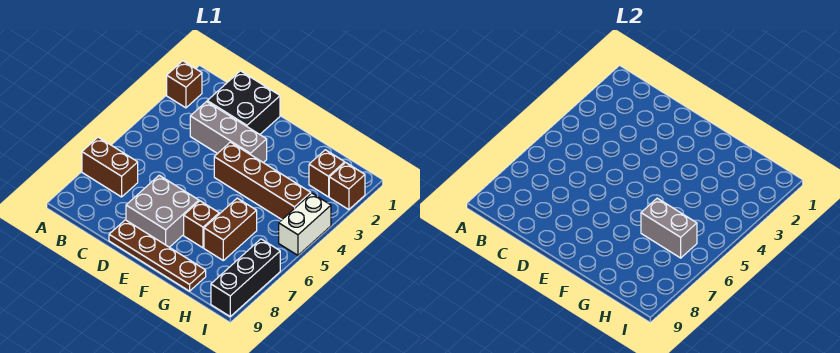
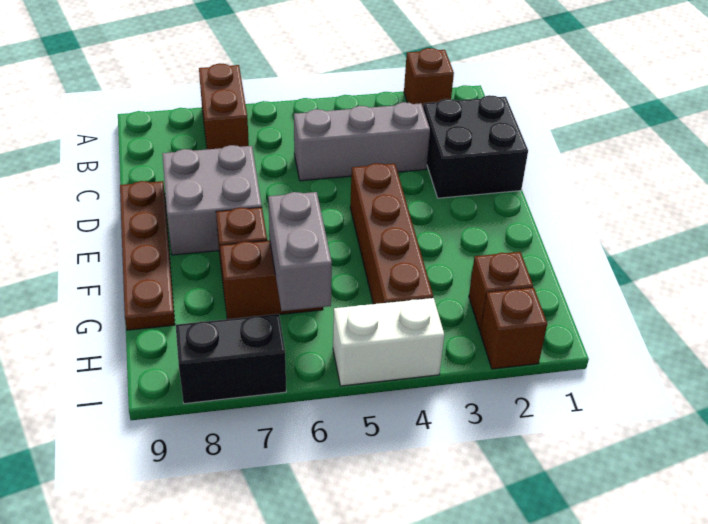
grey brick C3:E3 level 1 -> grey brick C3:C5 level 1
black brick I7:I9 level 1 -> black brick I7:I8 level 1

